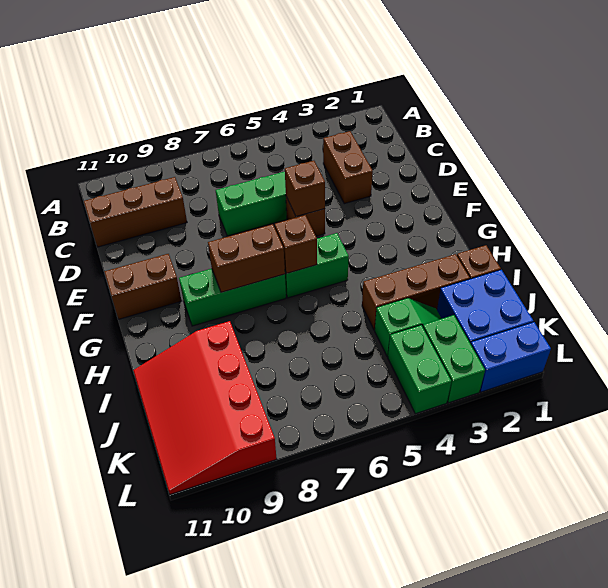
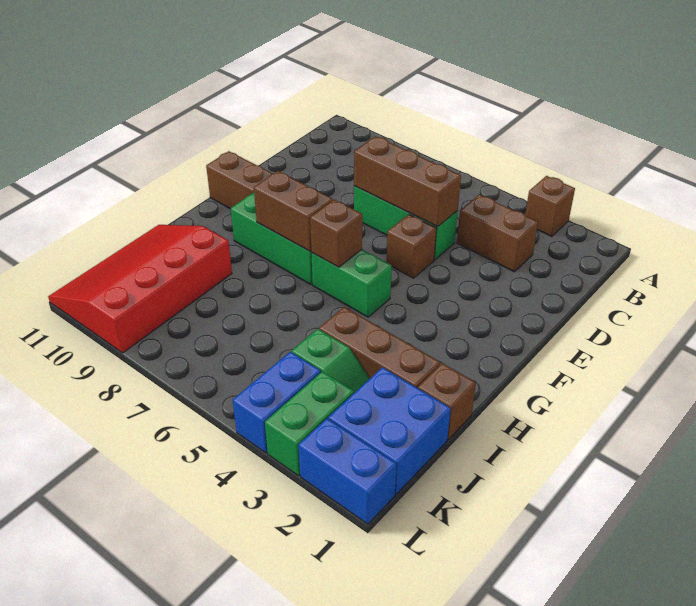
brown brick C3:D3 level 1 -> brown brick C3:C4 level 1
brown brick C9:C11 level 1 -> brown brick D5:D7 level 2
brown brick E5 level 2 -> brown brick A3 level 1
green brick K4:L4 level 1 -> blue brick K4:L4 level 1

